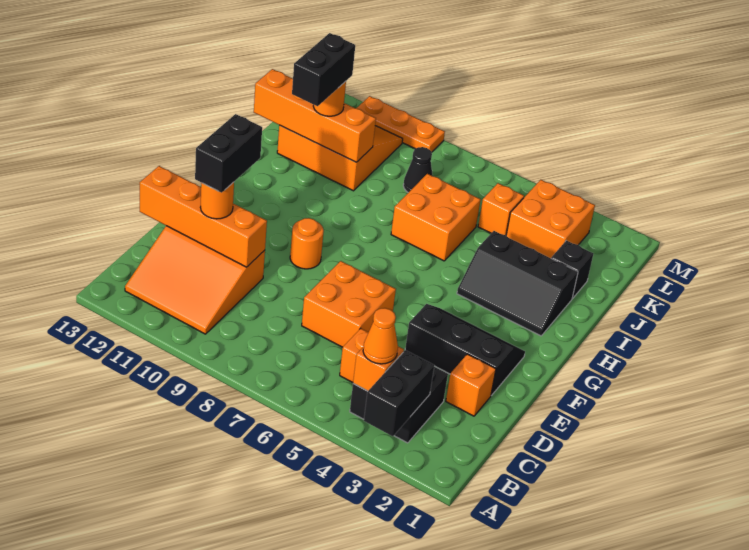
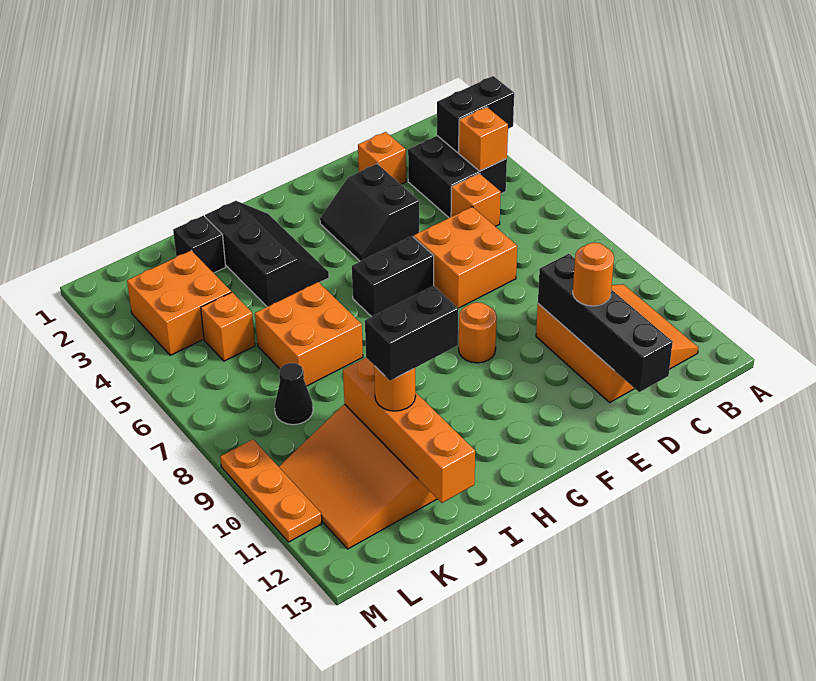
orange cone B4 level 3 -> none
orange brick D10:D13 level 2 -> black brick D10:D13 level 2
black brick D11:E11 level 4 -> black brick F6:G6 level 1
black slope E2:F4 level 1 top E -> black slope E3:F4 level 1 top E

